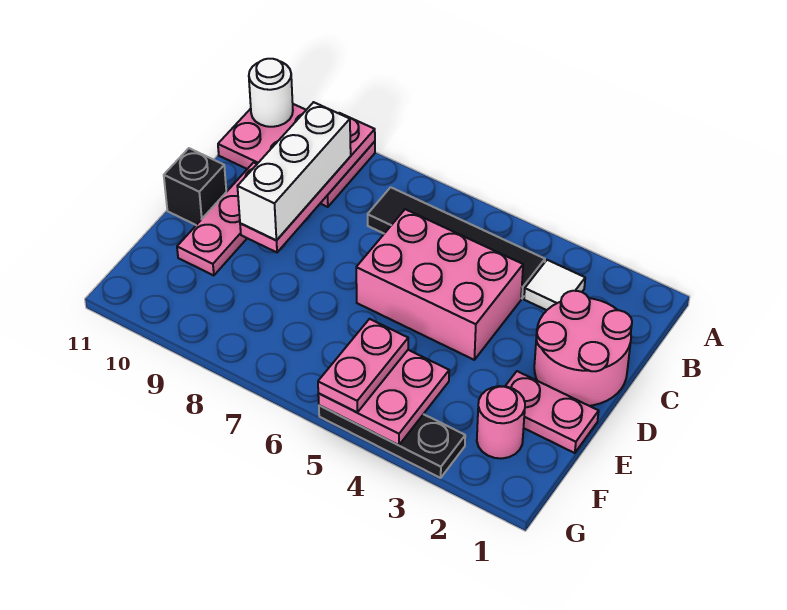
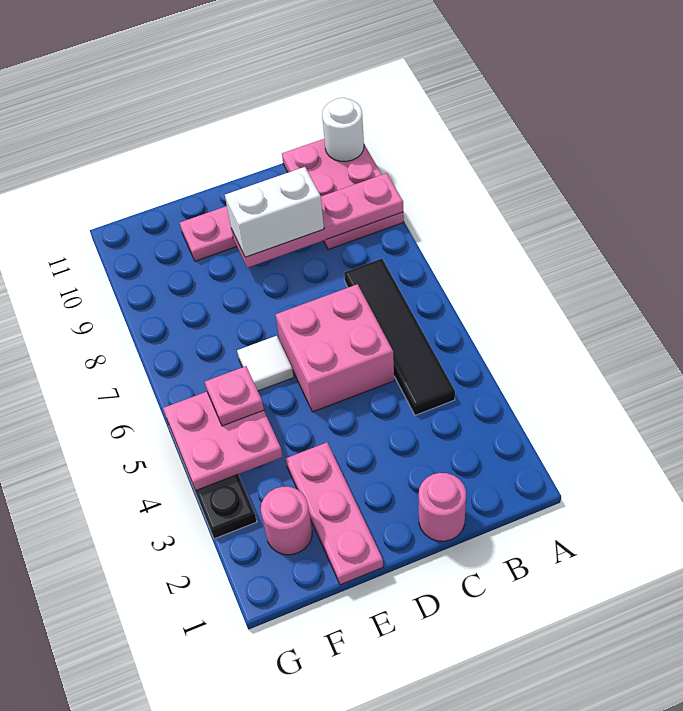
white tile B3 level 1 -> white tile E6 level 1
white brick B9:D9 level 3 -> white brick C9:D9 level 3
pink round brick C1:D2 level 1 -> pink round brick C1 level 1
pink brick C4:D6 level 1 -> pink brick C5:D6 level 1
black brick D11 level 1 -> none
pink plate E1:E2 level 1 -> pink plate E1:E3 level 1
pink plate F5:G5 level 3 -> pink plate F5 level 3

